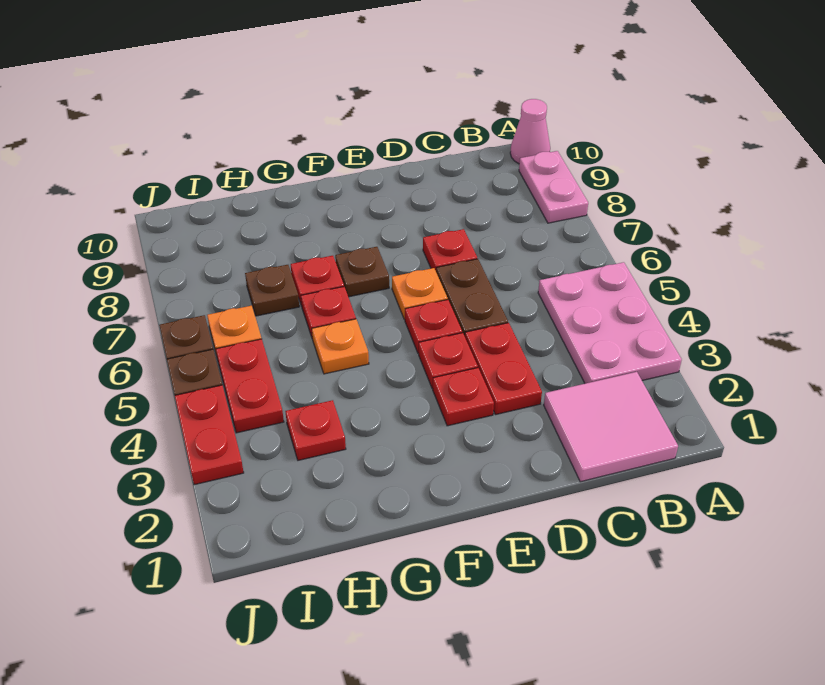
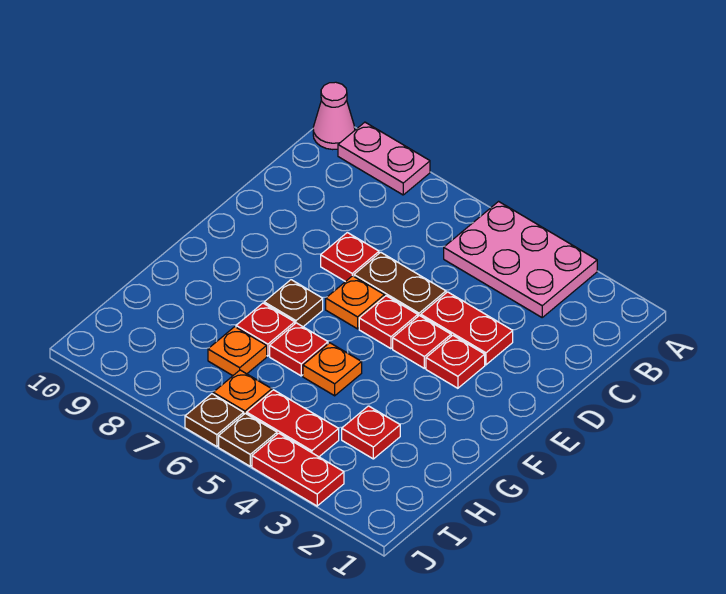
pink tile B1:C2 level 1 -> none
brown plate H7 level 1 -> orange plate H7 level 1

